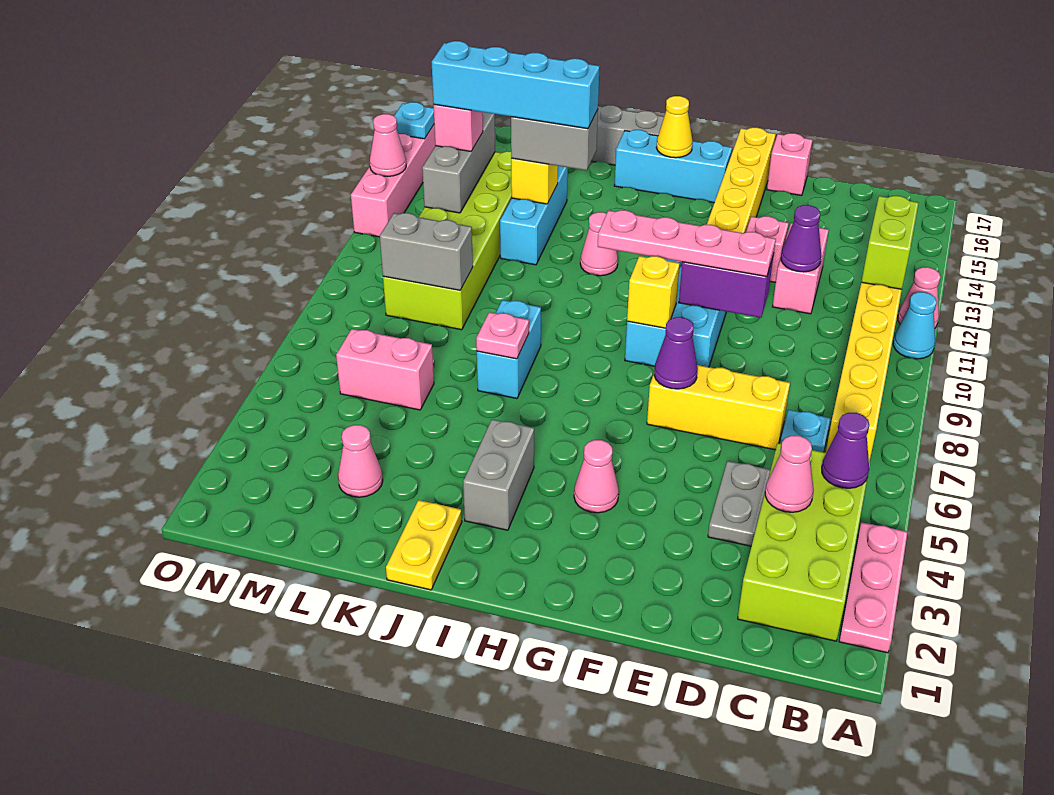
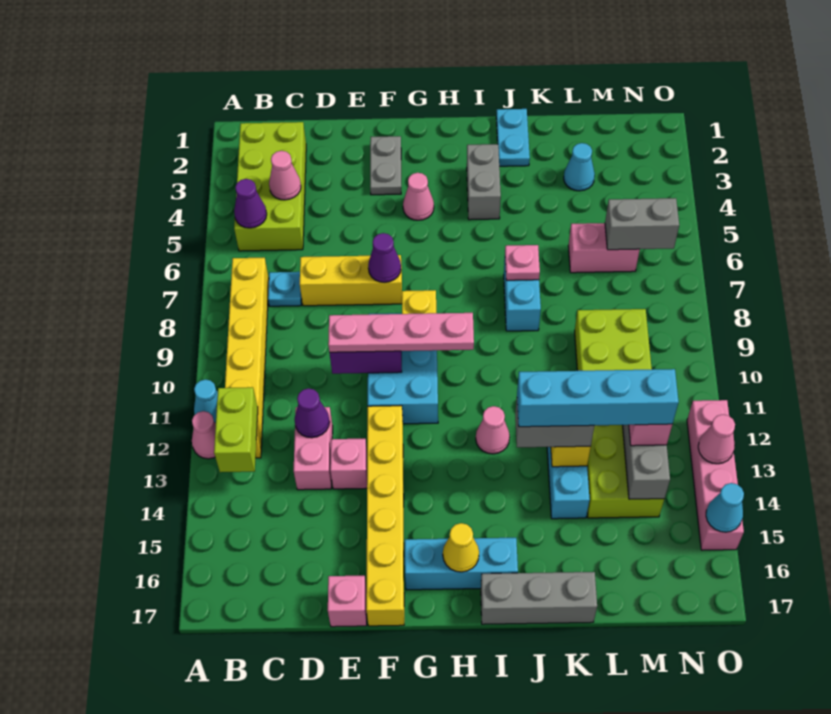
pink plate A2:A4 level 1 -> none
grey plate D4:D5 level 1 -> grey plate F2:F3 level 1
yellow plate J1:J2 level 1 -> cyan plate J1:J2 level 1
pink cone L3 level 1 -> cyan cone L3 level 1
grey brick L9:M9 level 2 -> grey brick M6:N6 level 2
cyan plate O15 level 2 -> cyan cone O15 level 2

